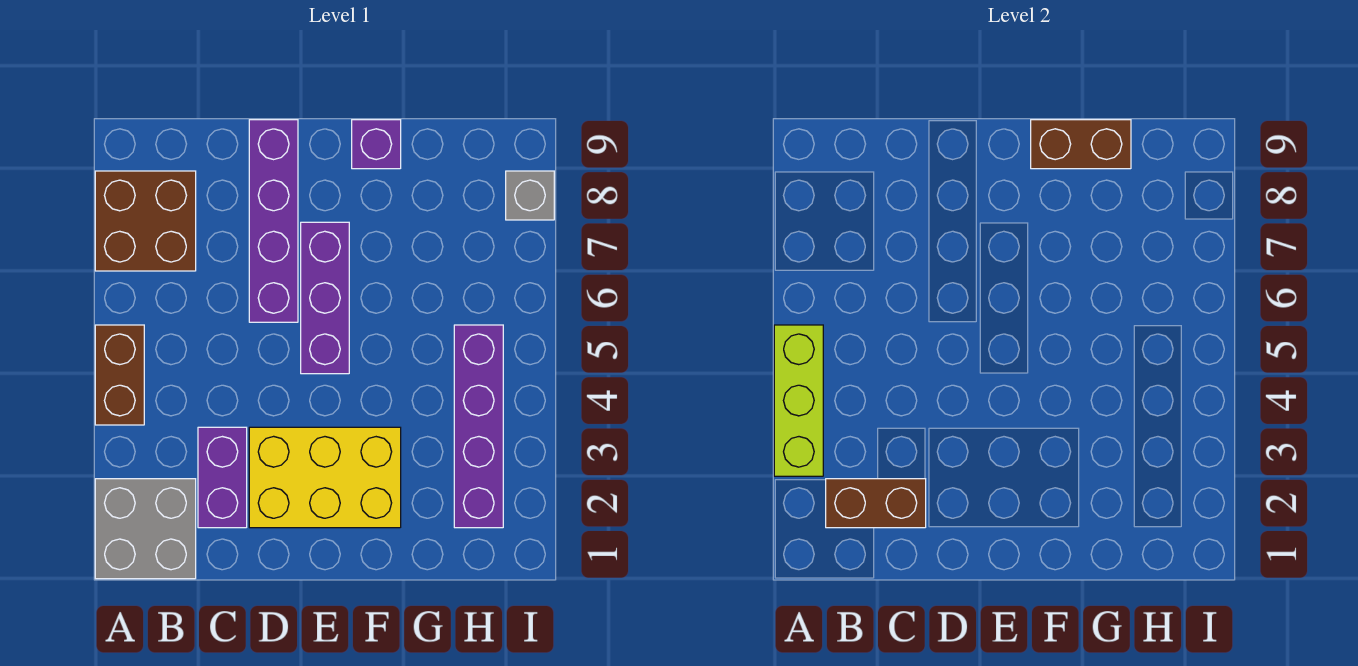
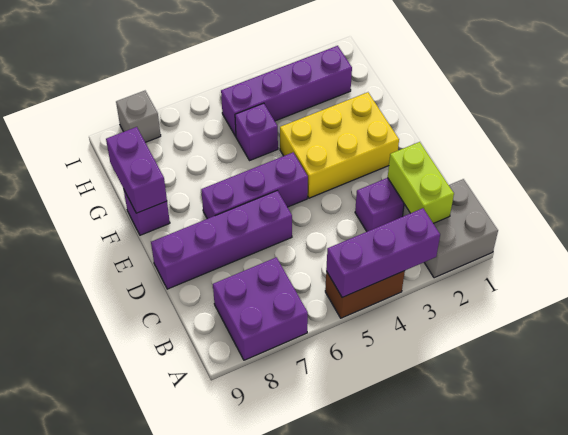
lime brick A3:A5 level 2 -> purple brick A3:A5 level 2
brown brick A7:B8 level 1 -> purple brick A7:B8 level 1
brown brick B2:C2 level 2 -> lime brick B2:C2 level 2
yellow brick D2:F3 level 1 -> yellow brick E2:F4 level 1
brown brick F9:G9 level 2 -> purple brick F9:G9 level 2
none -> purple brick G5 level 1

